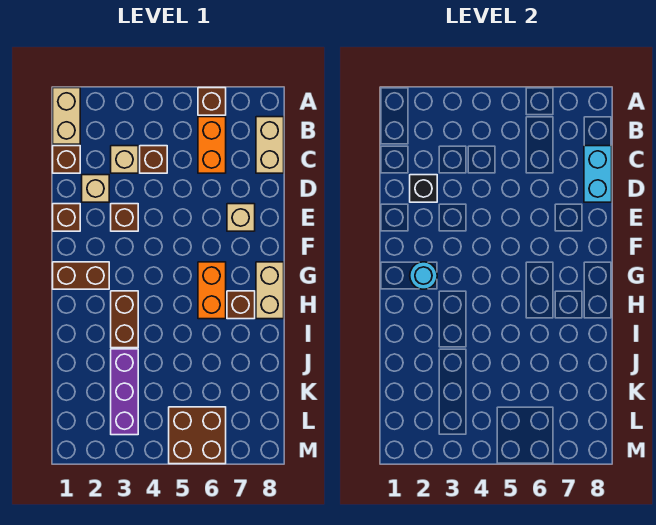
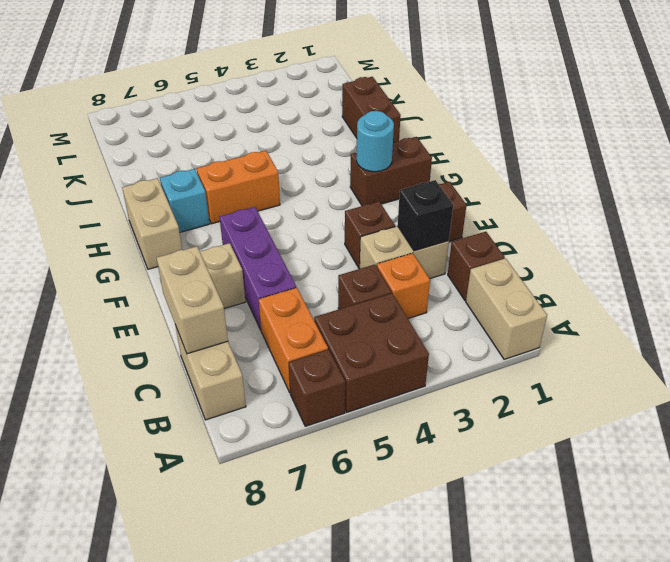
tan brick C3 level 1 -> orange brick C3 level 1
cyan brick C8:D8 level 2 -> tan brick C8:D8 level 2
tan brick D2 level 1 -> tan brick D2:D3 level 1
orange brick G6:H6 level 1 -> orange brick H5:H6 level 1
brown brick H3:I3 level 1 -> brown brick I1:J1 level 1
brown brick H7 level 1 -> cyan brick H7 level 1
purple brick J3:L3 level 1 -> purple brick D6:F6 level 1
brown brick L5:M6 level 1 -> brown brick A4:B5 level 1

